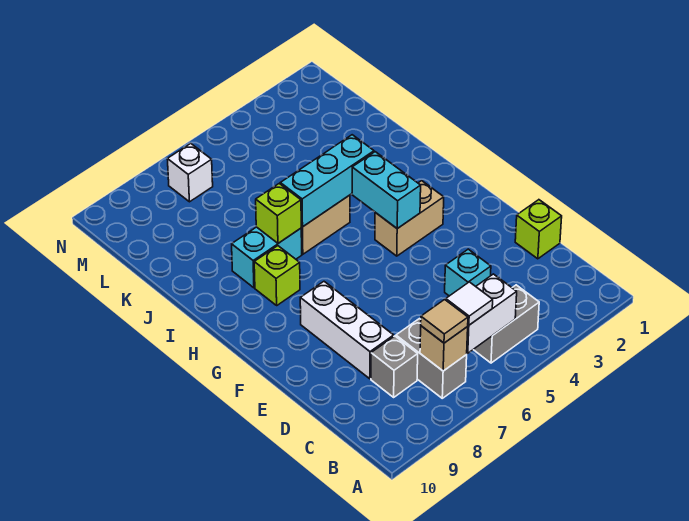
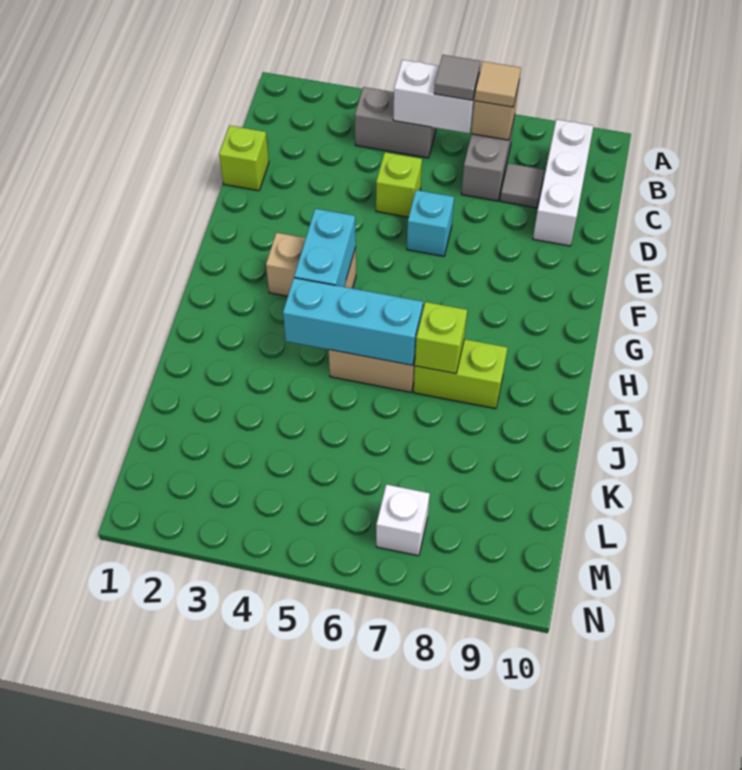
white tile B6 level 3 -> grey tile B6 level 3
grey brick C8 level 1 -> grey tile C8 level 1
cyan brick D4 level 1 -> cyan brick E6 level 1
white brick D8:F8 level 1 -> white brick B9:D9 level 1
lime brick H8 level 1 -> lime brick D5 level 1
cyan brick I7:I8 level 1 -> lime brick I7:I8 level 1

